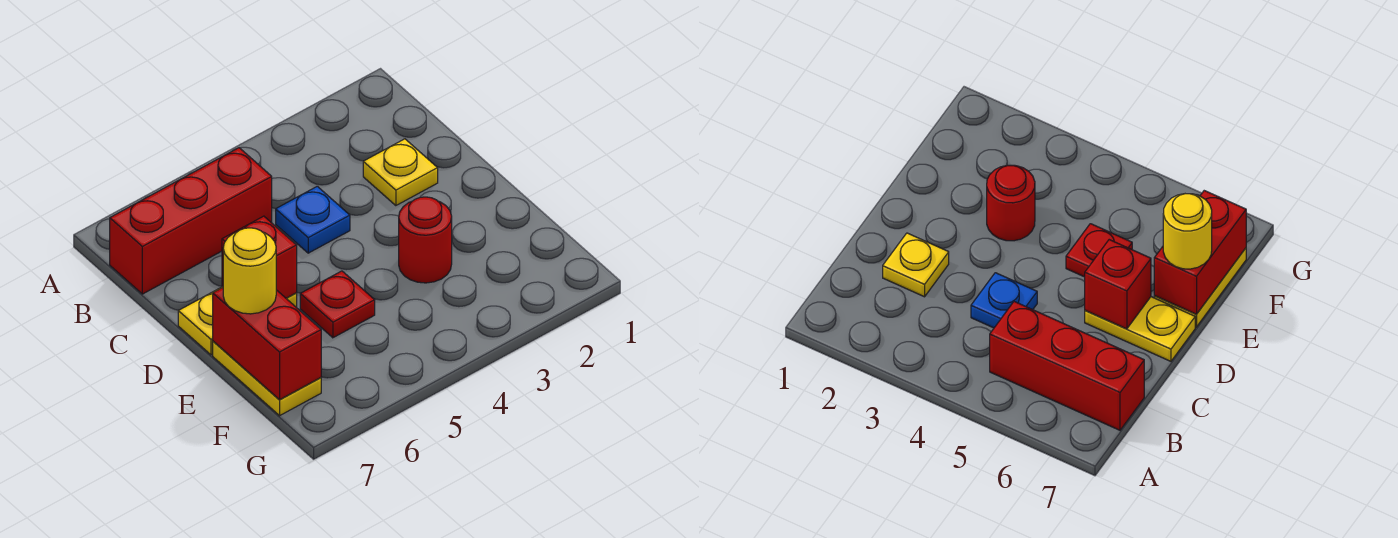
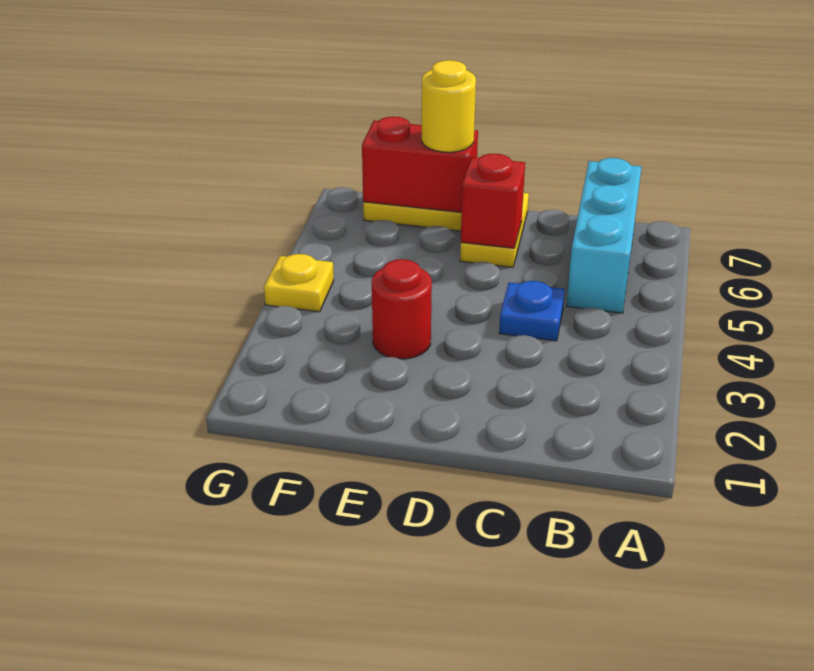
red brick B5:B7 level 1 -> cyan brick B5:B7 level 1
yellow plate C2 level 1 -> yellow plate G4 level 1
red plate E5 level 1 -> none

